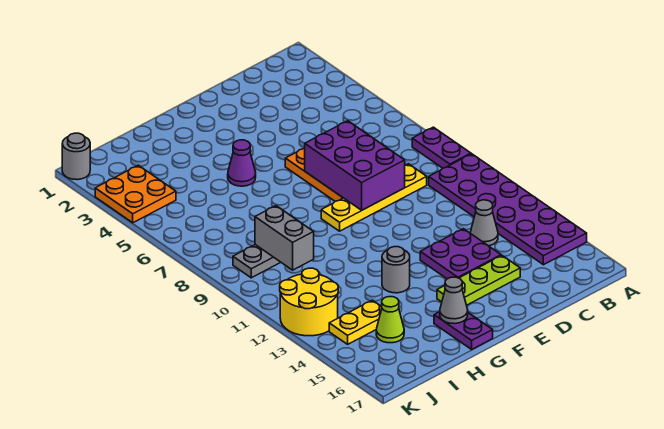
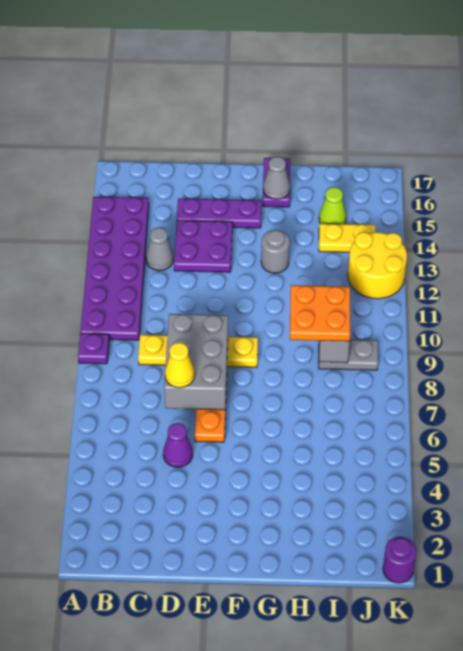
purple plate A8:A9 level 1 -> purple plate A9 level 1
purple brick D7:E9 level 2 -> grey brick D7:E9 level 2
none -> yellow cone D7 level 3
lime plate D15:F15 level 1 -> purple plate D15:F15 level 1
purple cone G5 level 1 -> purple cone D5 level 1
orange plate J3:K4 level 1 -> orange plate H9:I10 level 3
grey round brick K1 level 1 -> purple round brick K1 level 1

